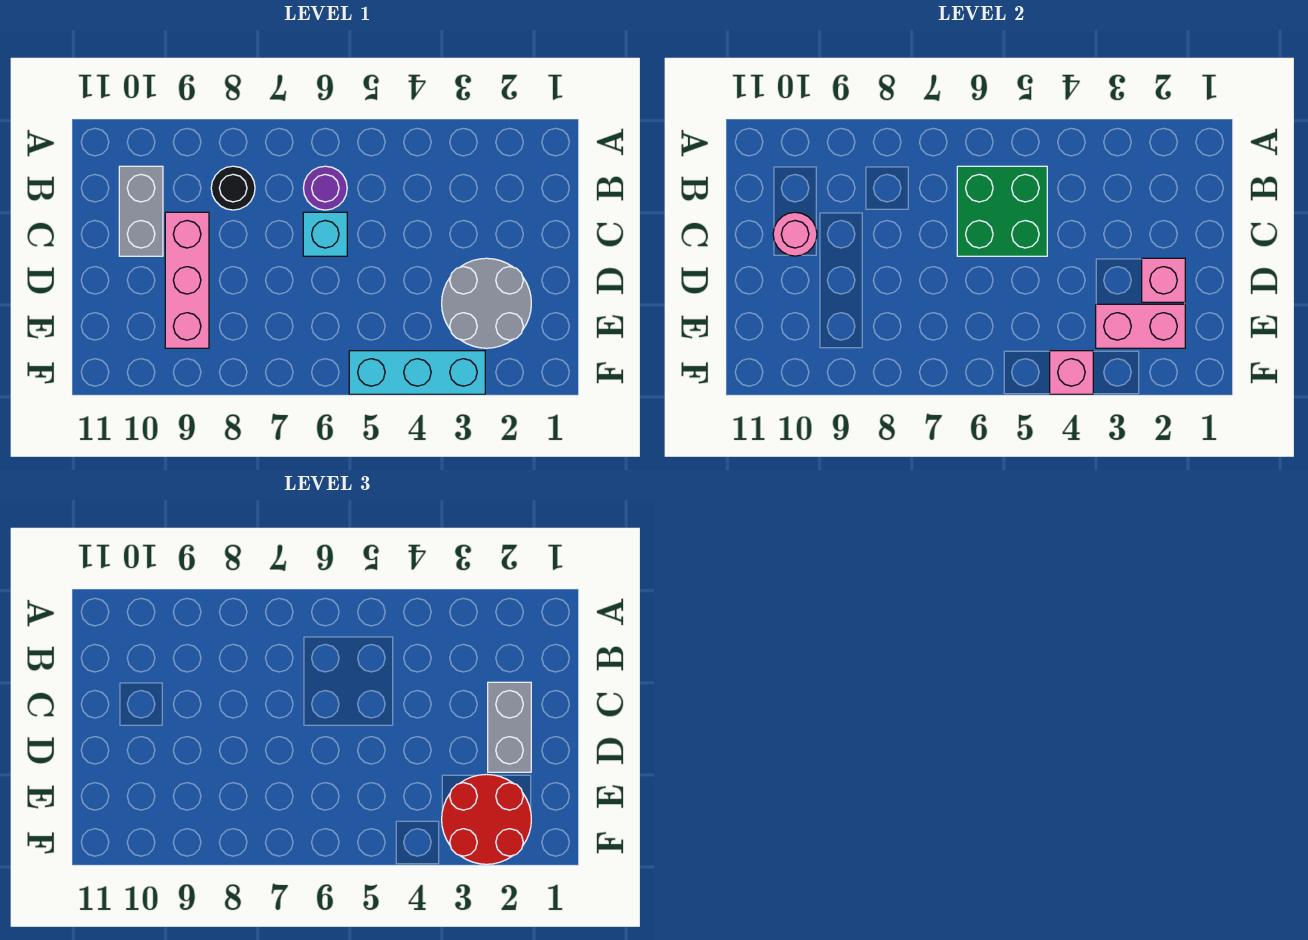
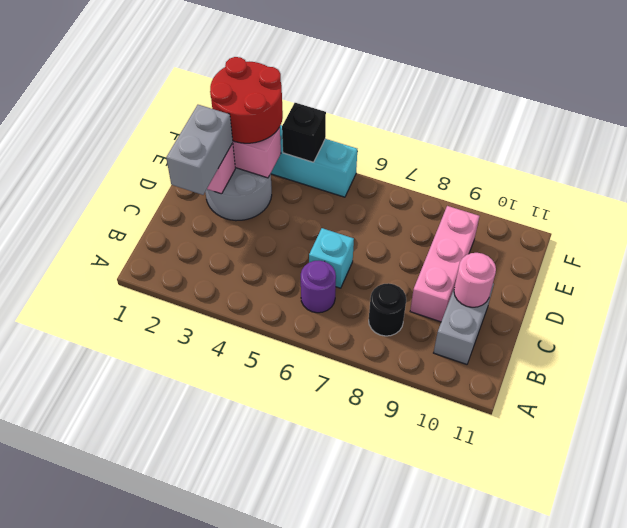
green brick B5:C6 level 2 -> none
pink brick F4 level 2 -> black brick F4 level 2

